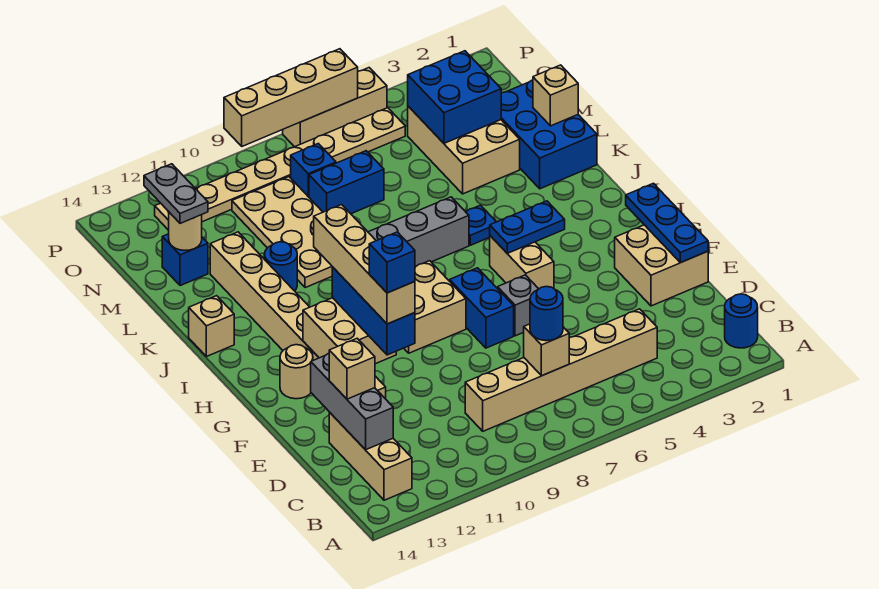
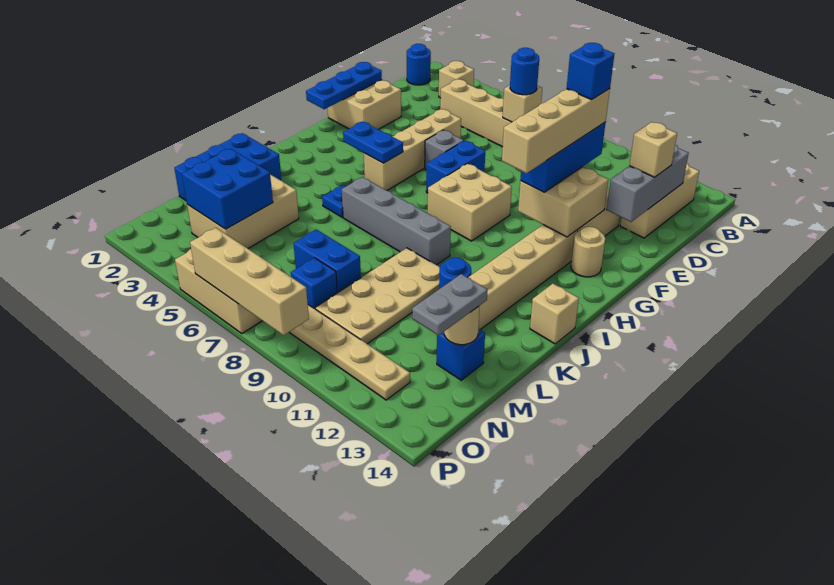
tan brick G5:H5 level 1 -> tan brick E5:H5 level 1
tan brick L1 level 2 -> tan brick B3 level 1

